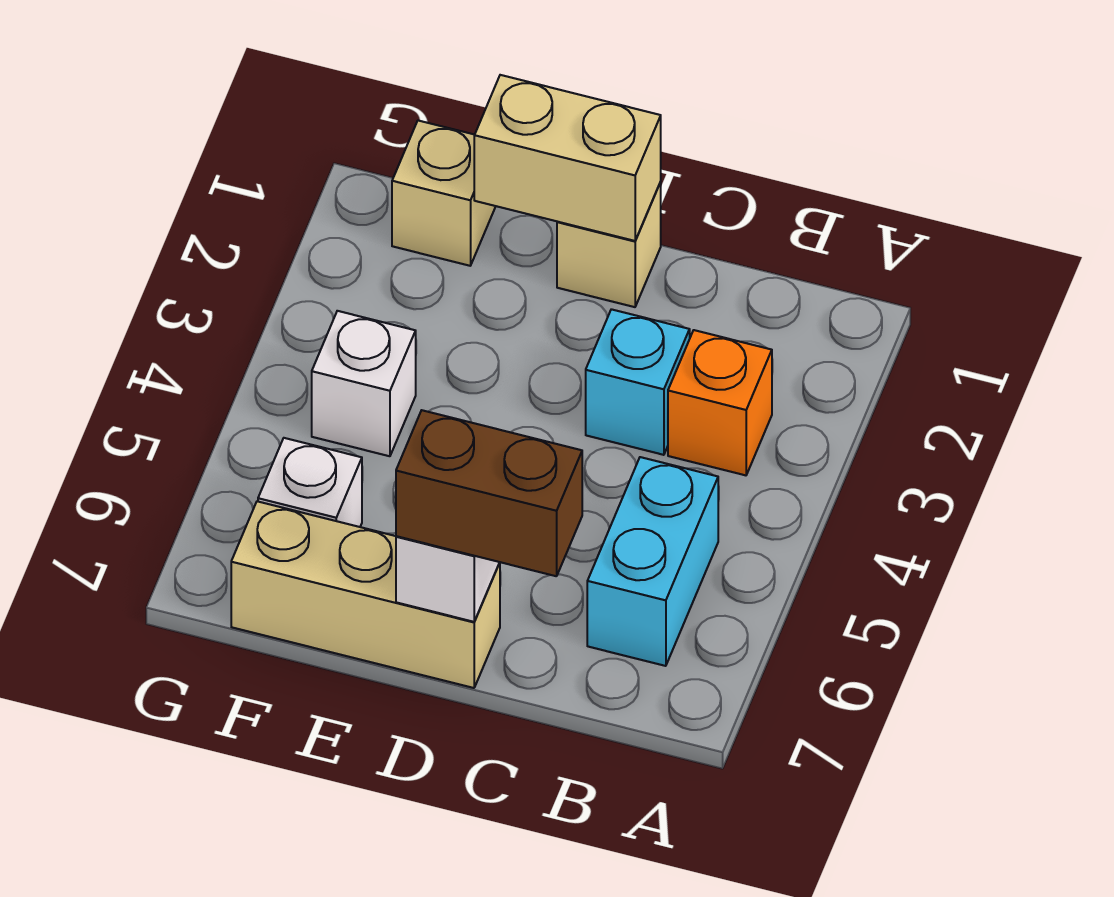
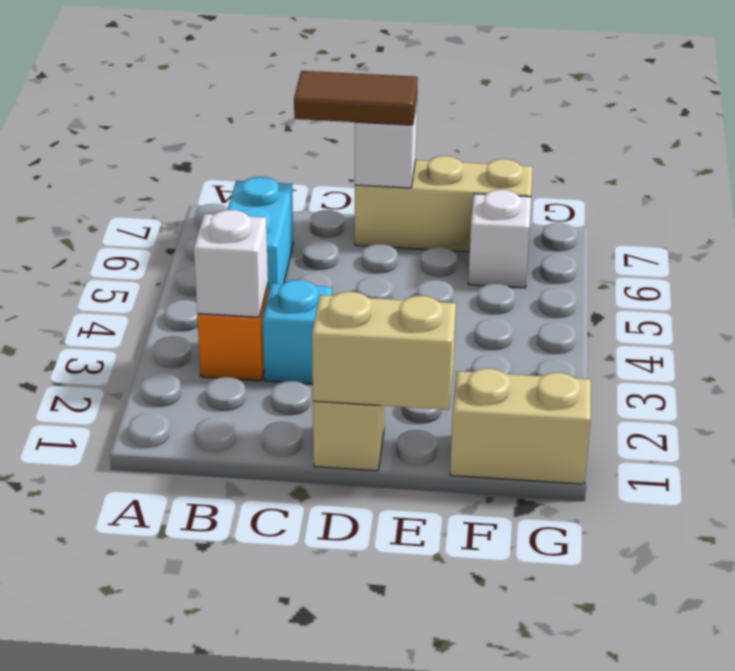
brown brick C7:D7 level 3 -> brown tile C7:D7 level 3
tan brick F1 level 1 -> tan brick F1:G1 level 1
white brick F4 level 1 -> white brick B3 level 2

